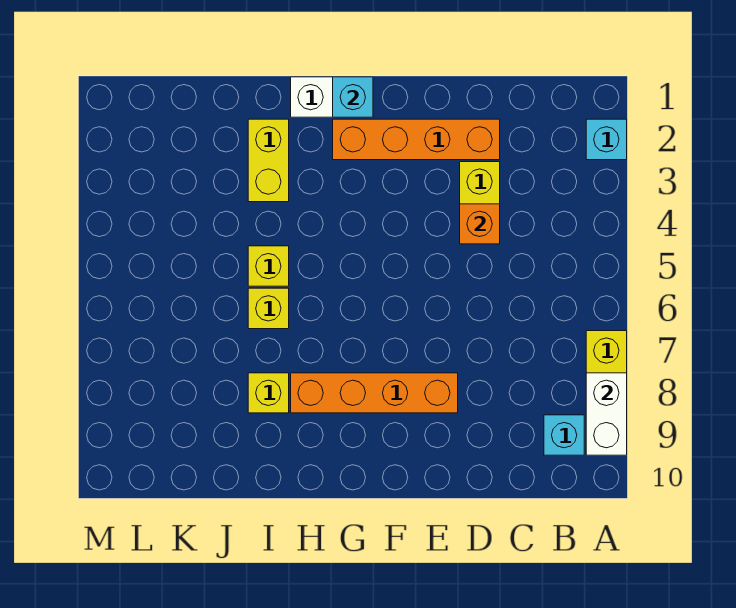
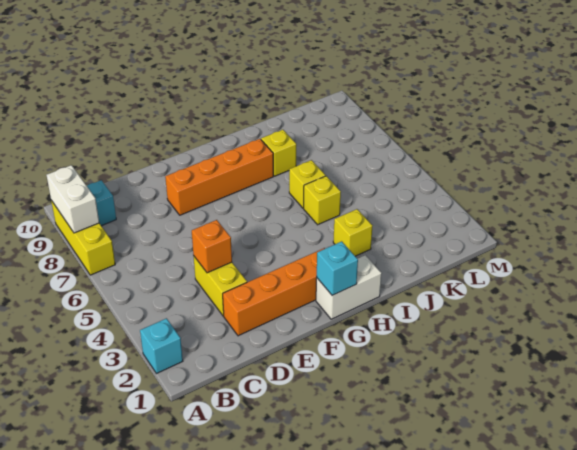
yellow brick I2:I3 level 1 -> yellow brick I3 level 1

